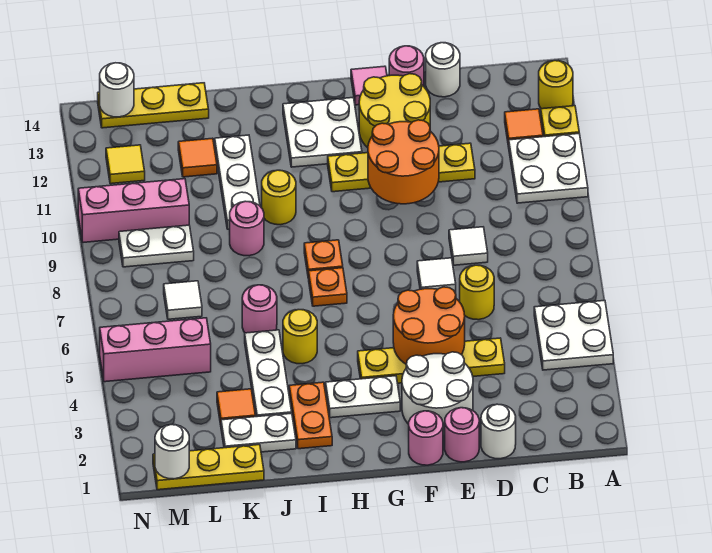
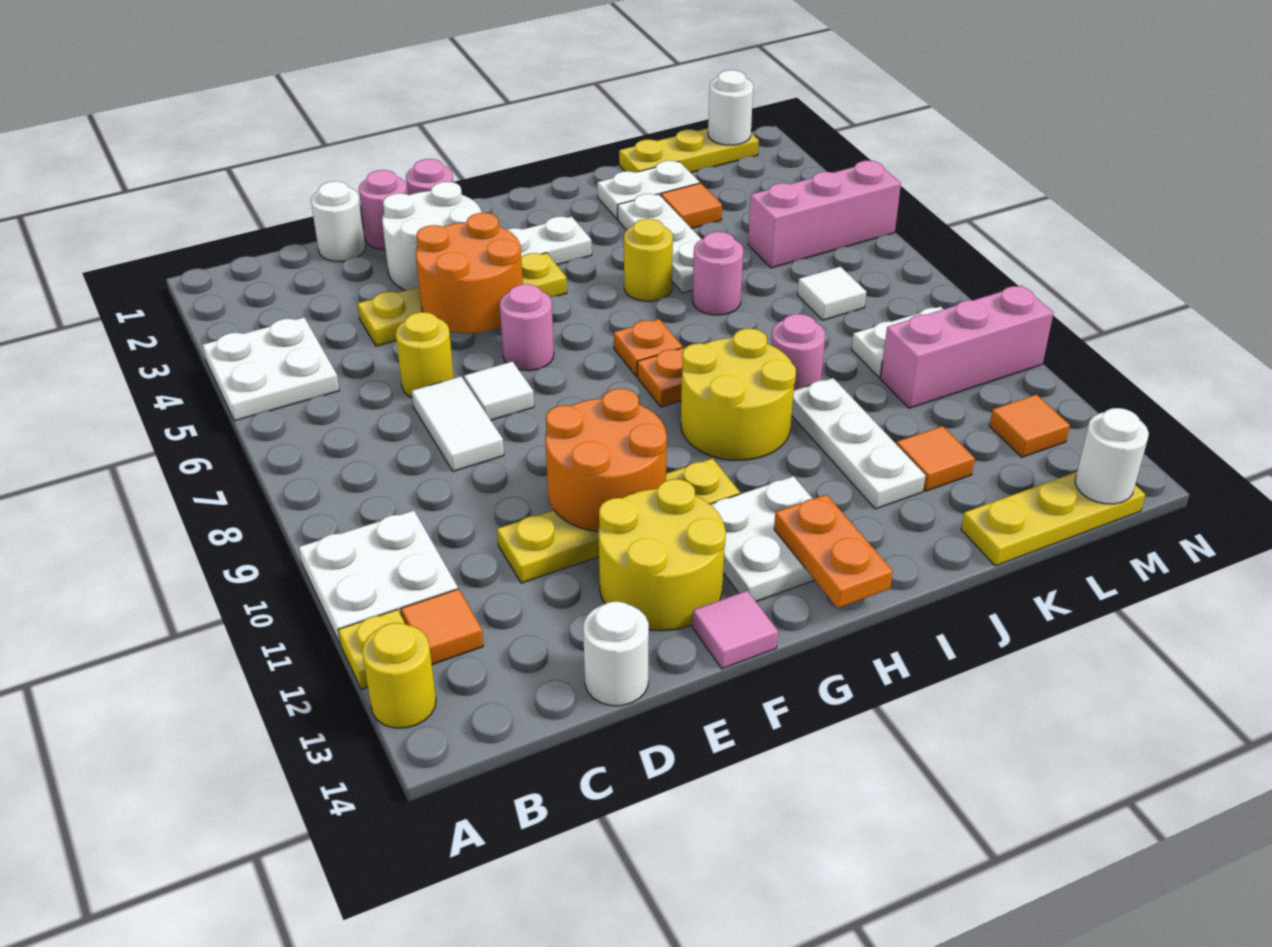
white tile D8 level 1 -> white tile D7:D8 level 1
pink round brick E14 level 1 -> pink round brick F6 level 1
orange plate I2:I3 level 1 -> orange plate H13:H14 level 2
yellow round brick I10 level 1 -> yellow round brick H9:I10 level 1
yellow tile M12 level 1 -> orange tile M12 level 1

